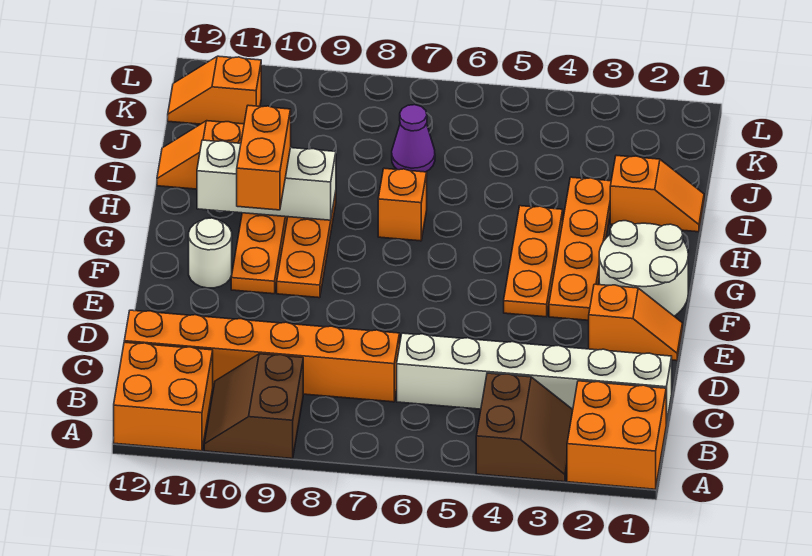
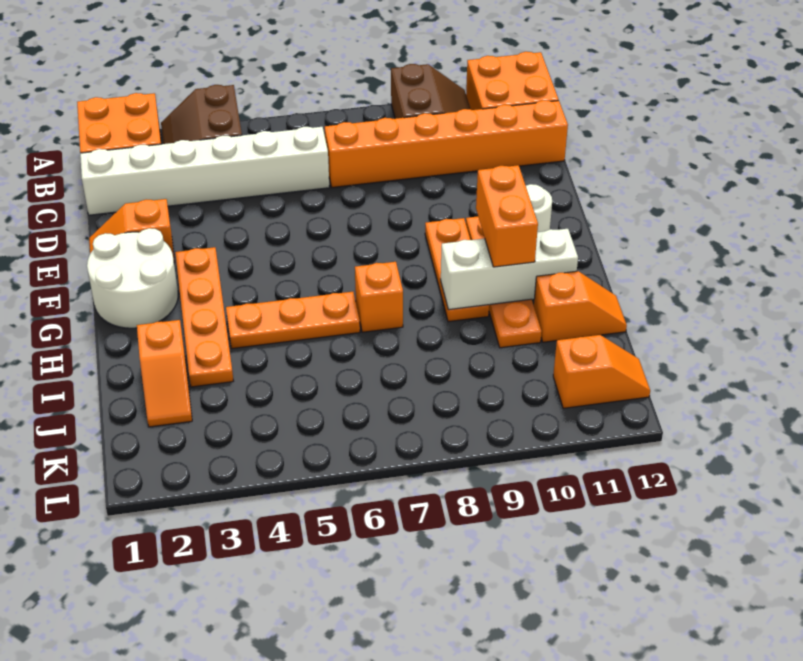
orange plate F4:H4 level 1 -> orange plate H4:H6 level 1
orange slope I1:I2 level 1 top 2 -> orange slope I2:J2 level 1 top I
purple cone J7 level 1 -> none

